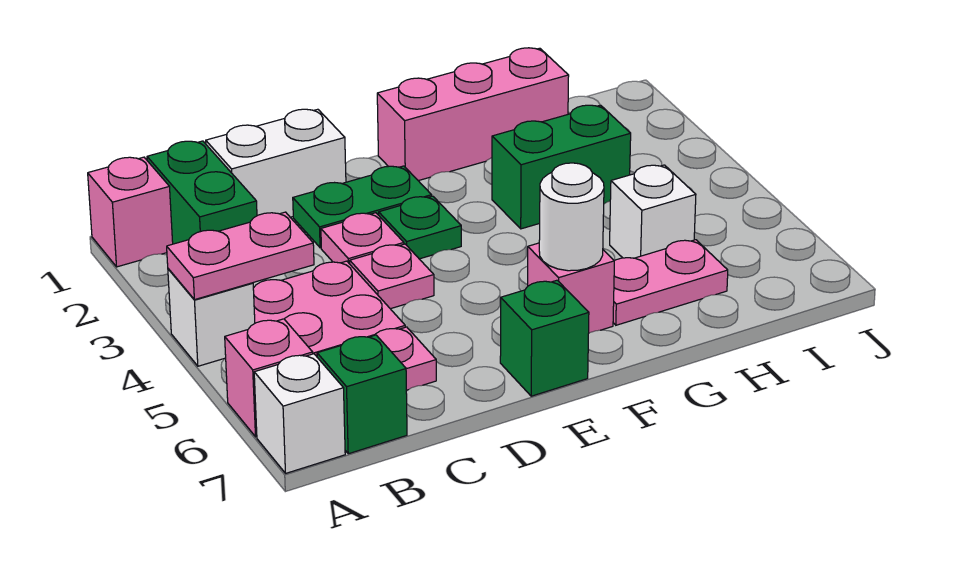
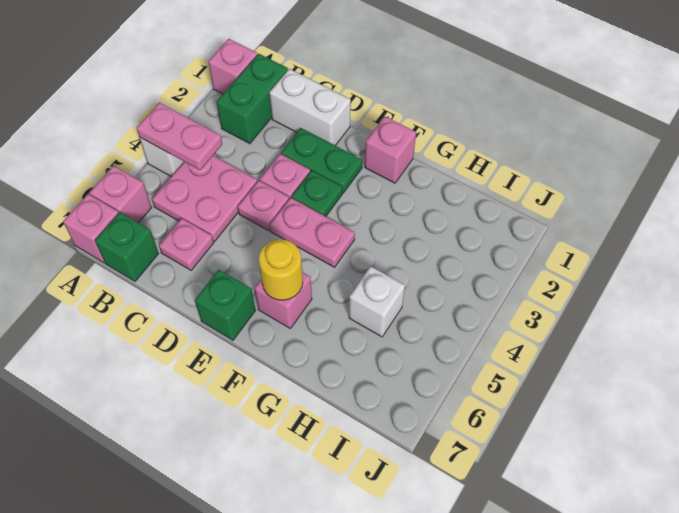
white brick A7 level 1 -> pink brick A7 level 1
pink brick F1:H1 level 1 -> pink brick F1 level 1
white round brick F6 level 2 -> yellow round brick F6 level 2
green brick G3:H3 level 1 -> none
pink plate G6:H6 level 1 -> pink plate E4:F4 level 1

